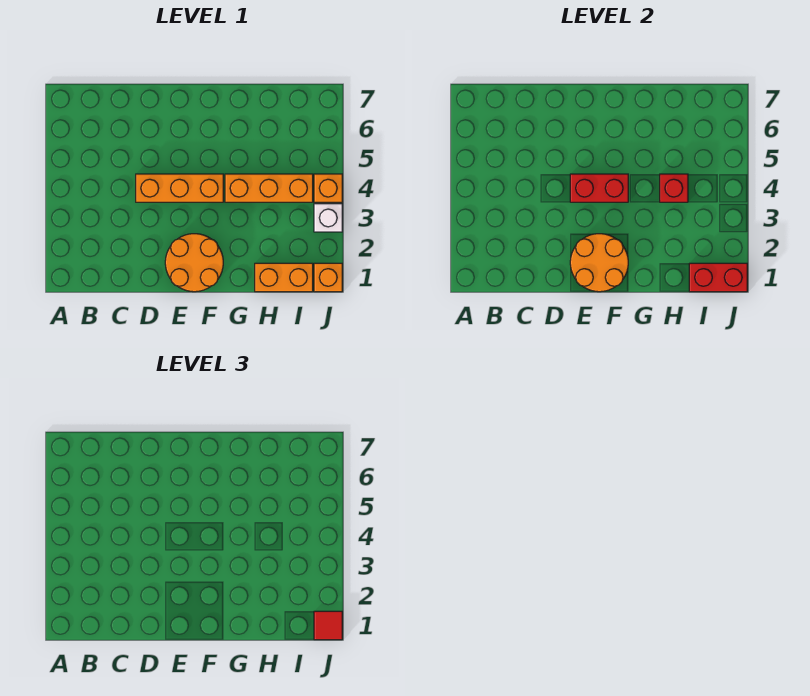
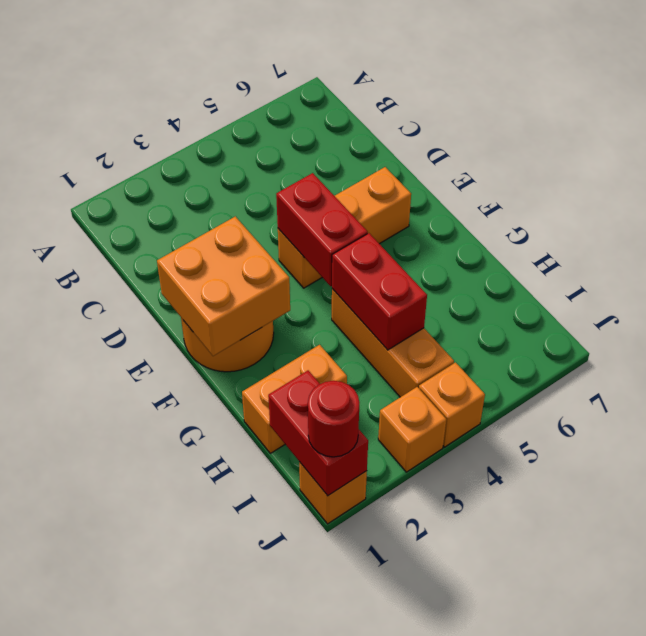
orange brick D4:F4 level 1 -> orange brick E4:E6 level 1
orange round brick E1:F2 level 2 -> orange brick E1:F2 level 2
orange brick H1:I1 level 1 -> orange brick H1:H2 level 1
red brick H4 level 2 -> red brick G4:H4 level 2
red tile J1 level 3 -> red round brick J1 level 3
white brick J3 level 1 -> orange brick J3 level 1

